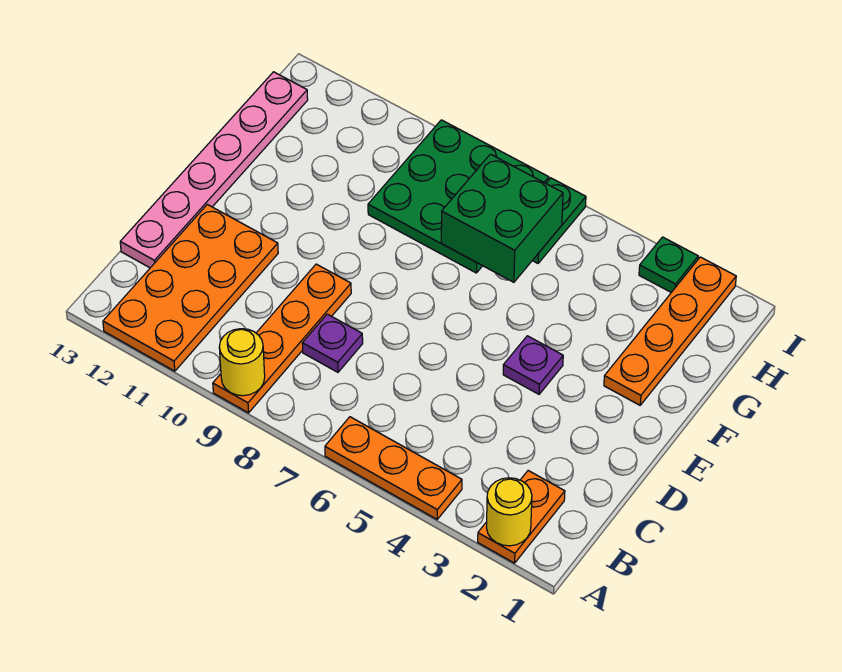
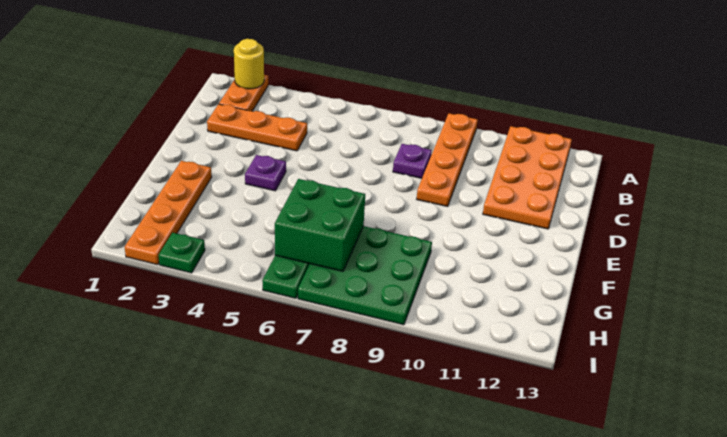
orange plate A4:A6 level 1 -> orange plate C2:C4 level 1
yellow round brick A9 level 2 -> none
pink plate C13:H13 level 1 -> none

